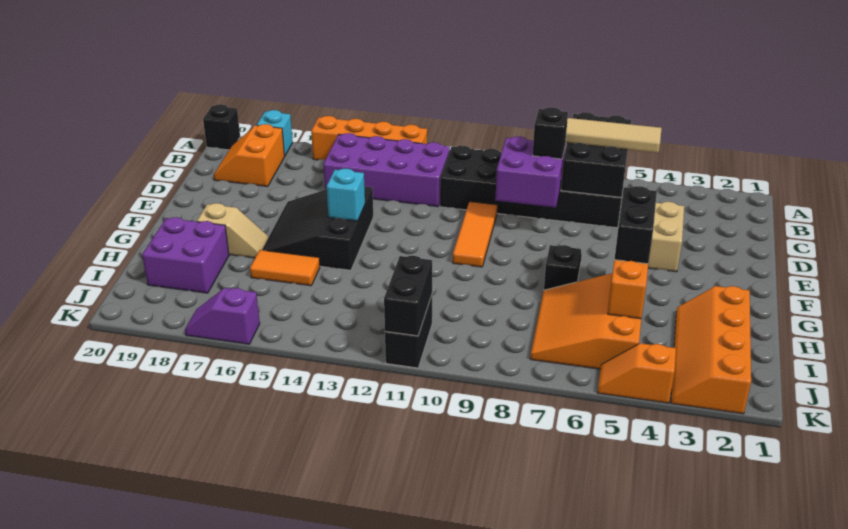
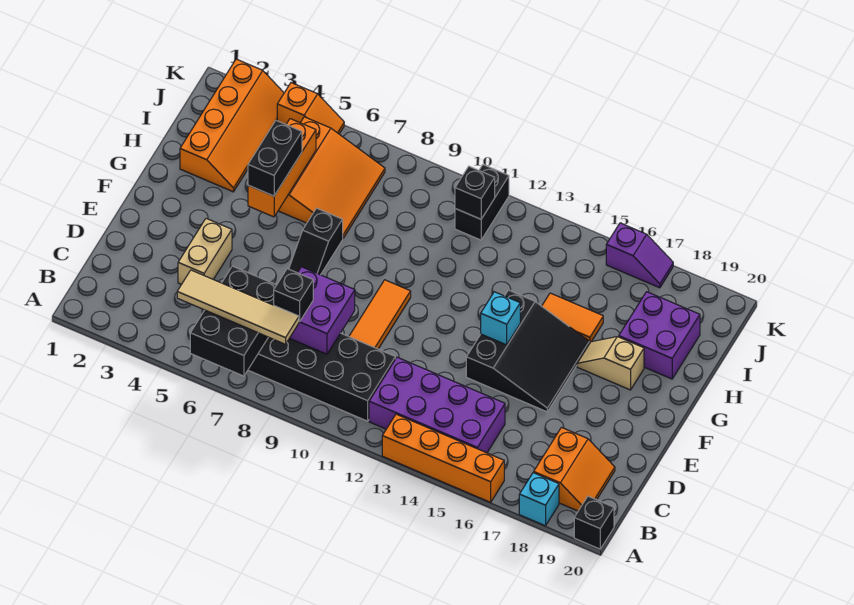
black brick J11:K11 level 2 -> black brick J11 level 2

